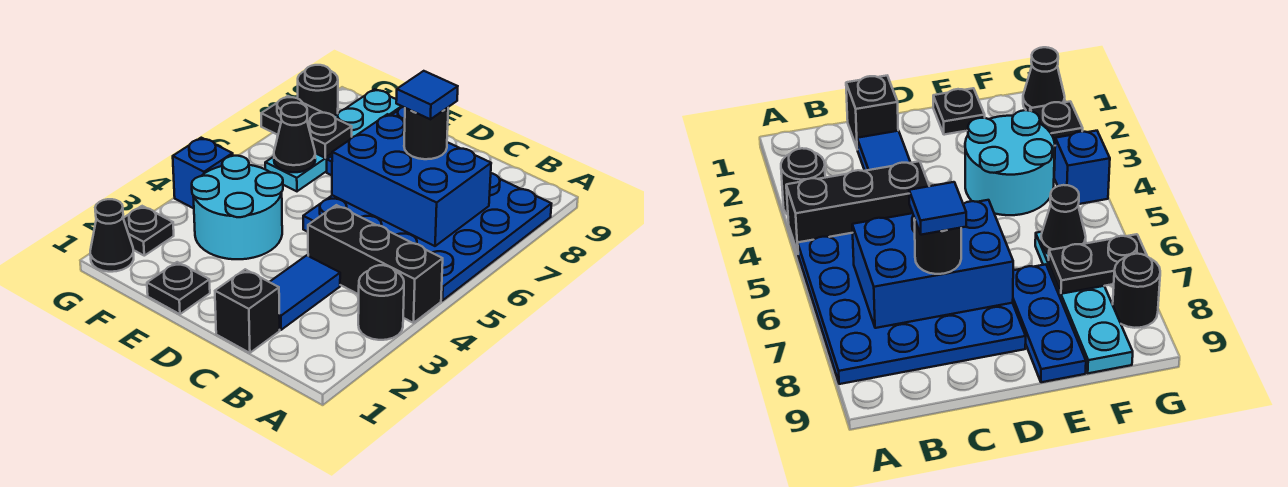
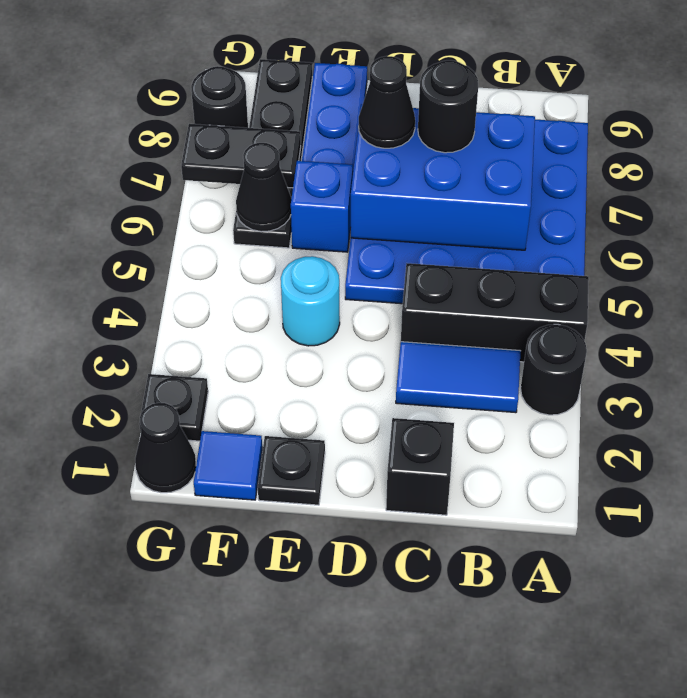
blue tile C2:C3 level 1 -> blue tile B3:C3 level 1
blue tile C7 level 4 -> blue tile F1 level 1
none -> black cone D7 level 3
cyan round brick E3:F4 level 1 -> cyan round brick E4 level 1
cyan plate F6:F9 level 1 -> black plate F6:F9 level 1
blue brick G4 level 1 -> blue brick E6 level 1

